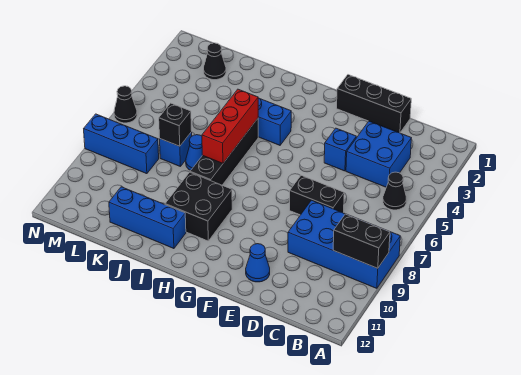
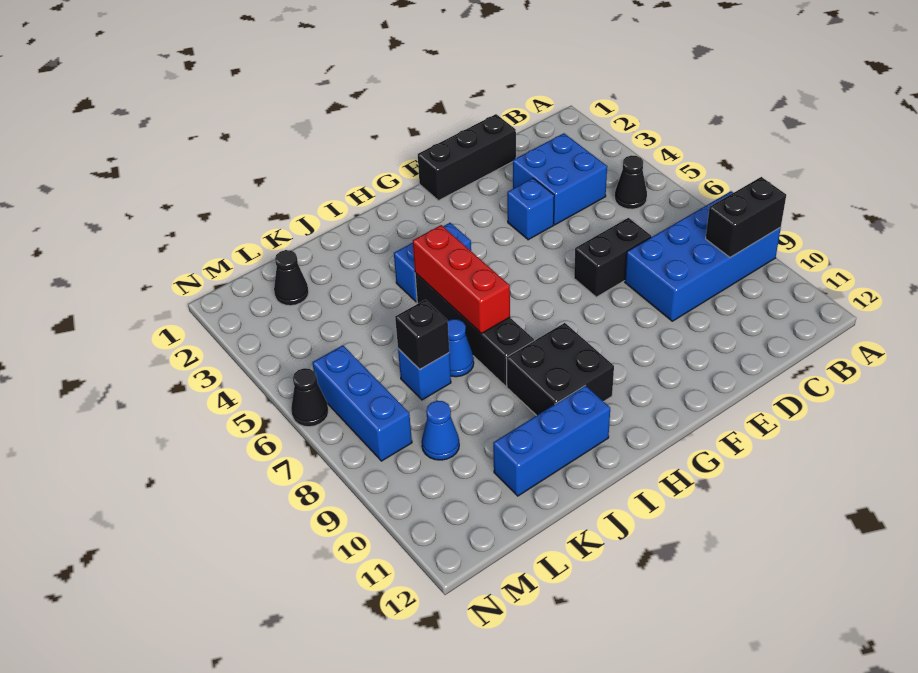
blue cone E11 level 1 -> blue cone L9 level 1
blue brick L8:N8 level 1 -> blue brick M6:M8 level 1

